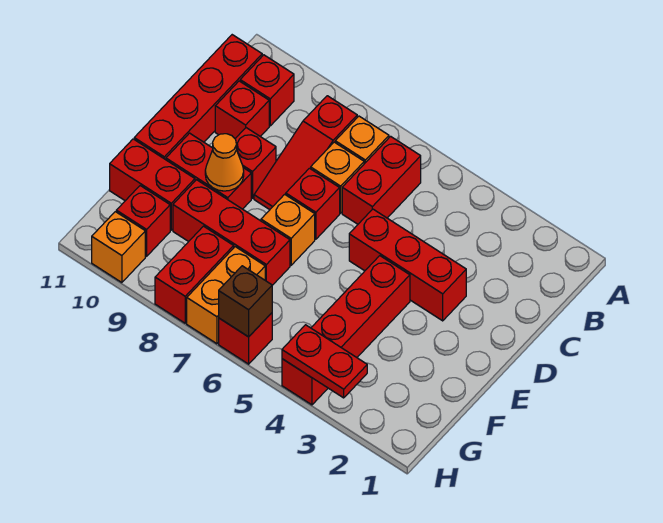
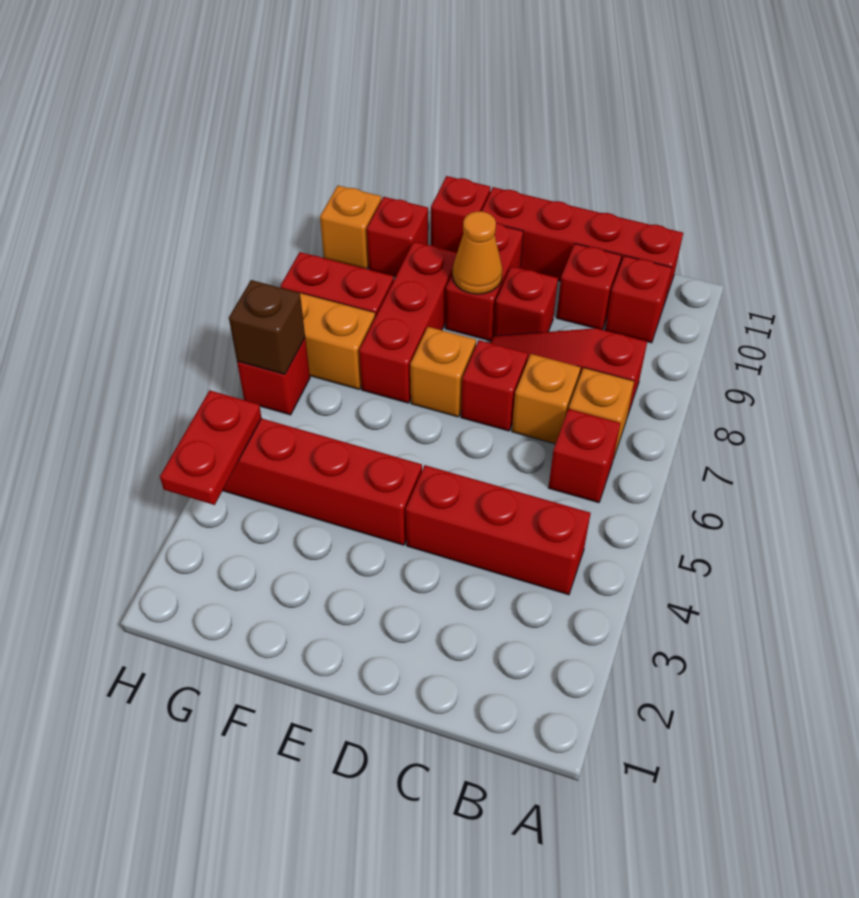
red brick B6:C6 level 1 -> red brick B6 level 1
red brick D3:D5 level 1 -> red brick B4:D4 level 1
red brick F10:F11 level 1 -> red brick F11 level 1

